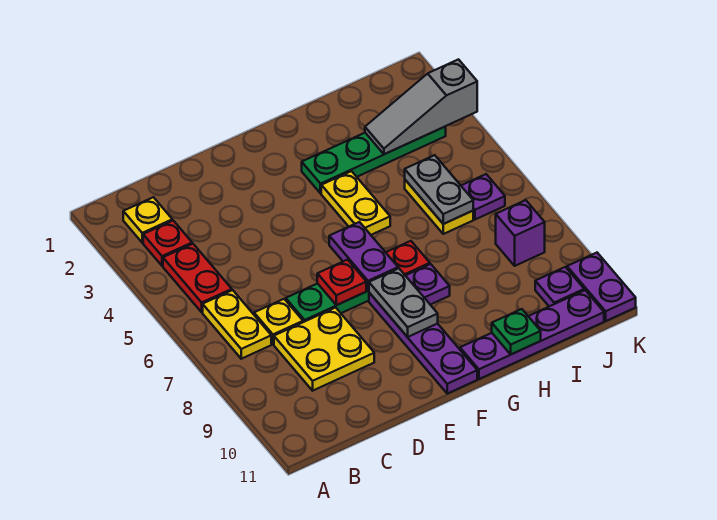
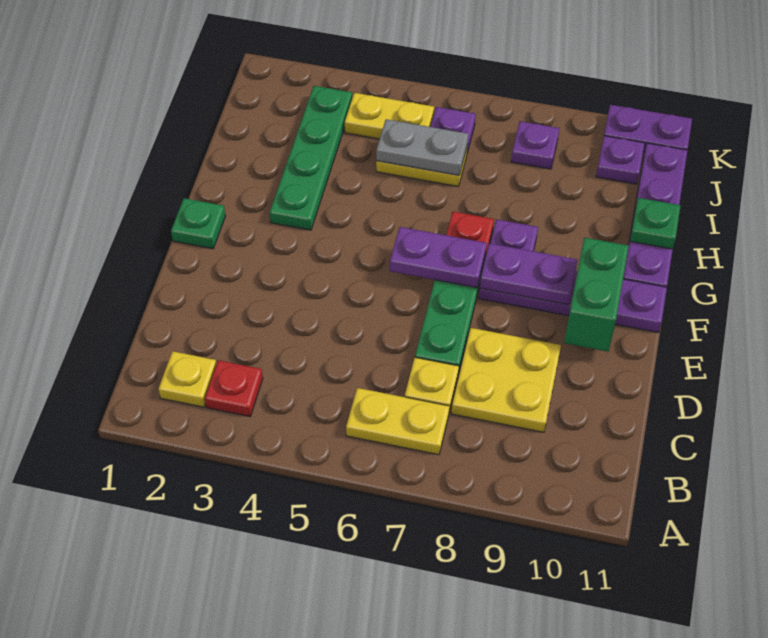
red plate B4:B5 level 1 -> none
red plate E7 level 2 -> none
none -> green brick E10:F10 level 2
none -> green plate F1 level 1
grey plate F8:F9 level 2 -> purple plate F8:F9 level 2
yellow plate G4:G5 level 1 -> yellow plate J4:J5 level 1
grey slope I3:K3 level 2 top K -> none
purple brick J8 level 1 -> purple plate J8 level 1

